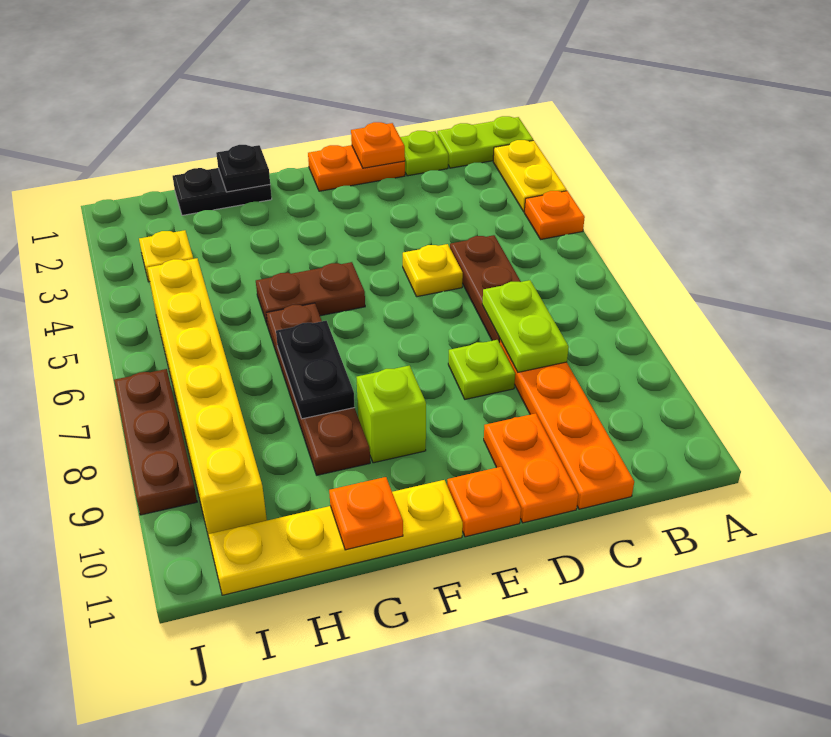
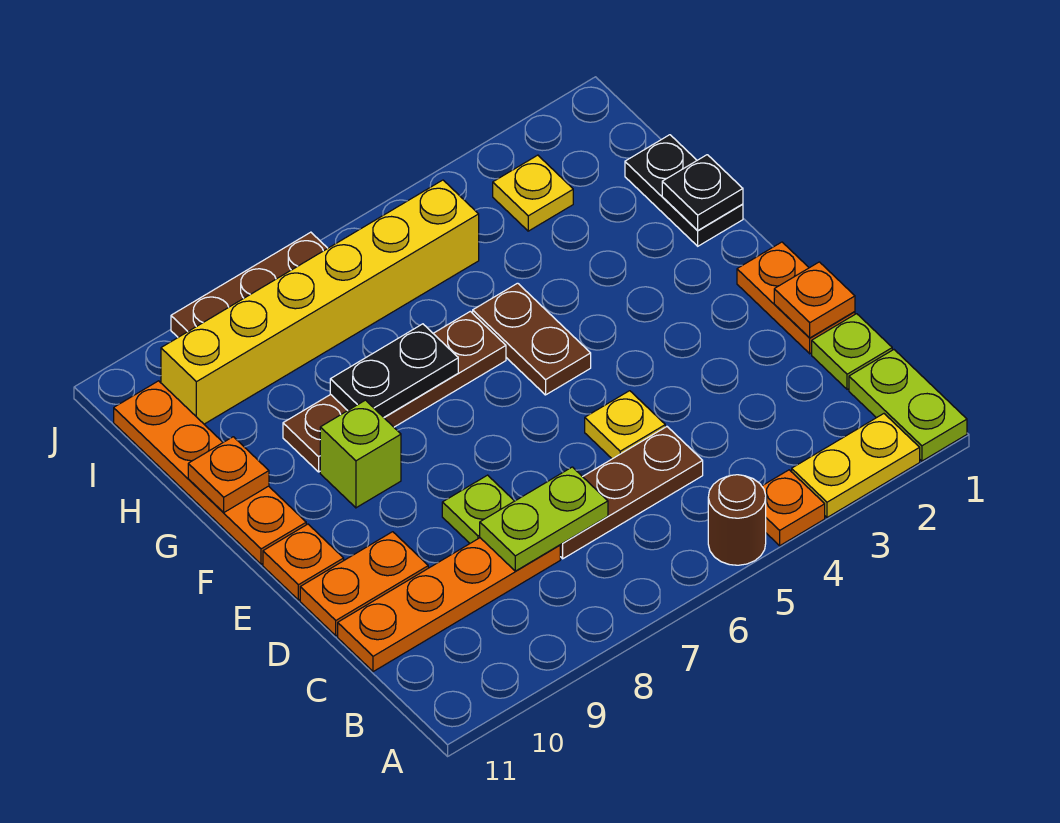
none -> brown round brick A5 level 1
yellow plate F11:I11 level 1 -> orange plate F11:I11 level 1

